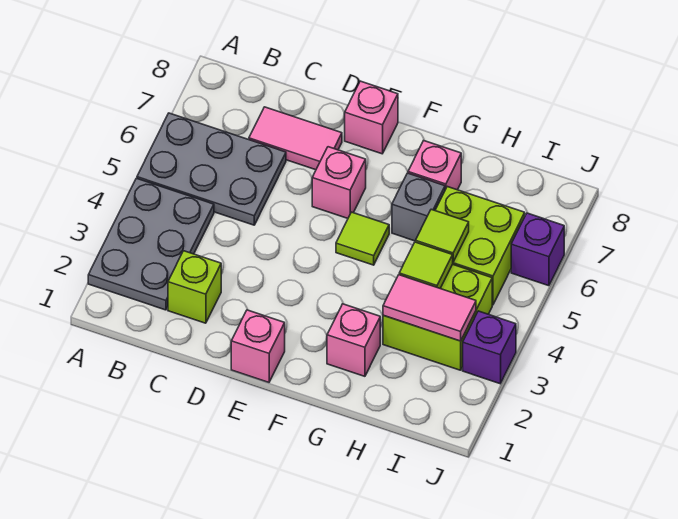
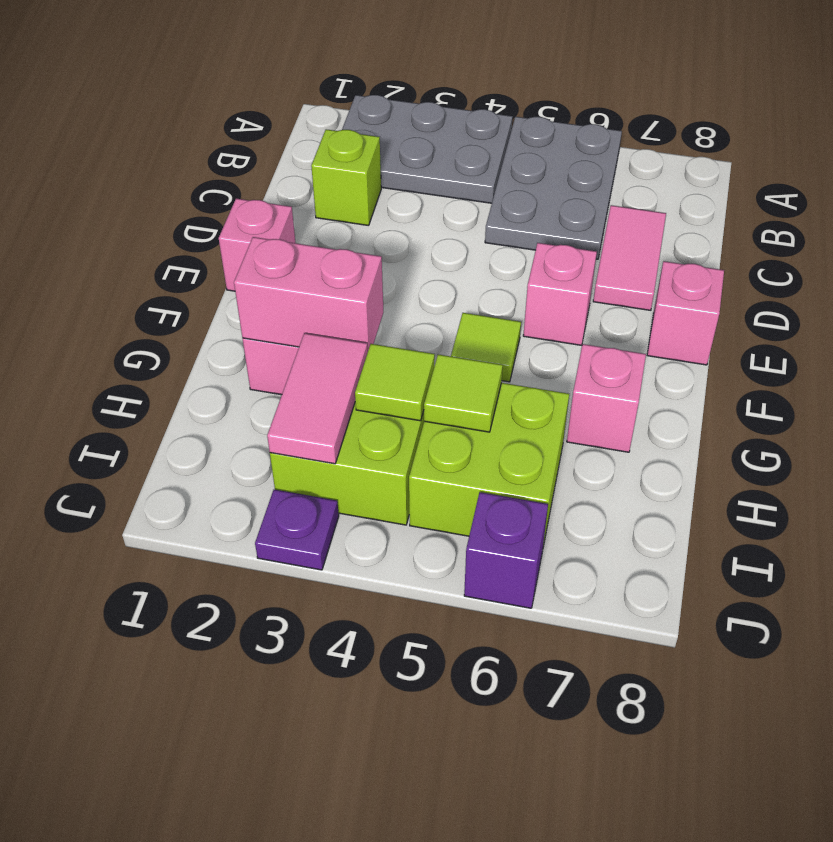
none -> pink brick G2:G3 level 2
grey brick G6 level 1 -> none
purple brick J3 level 1 -> purple plate J3 level 1

